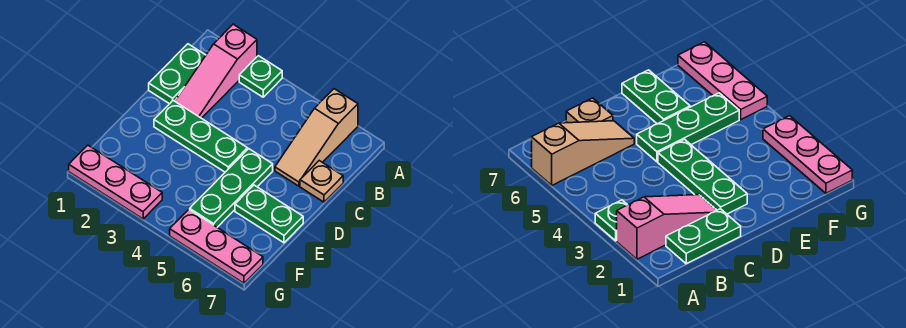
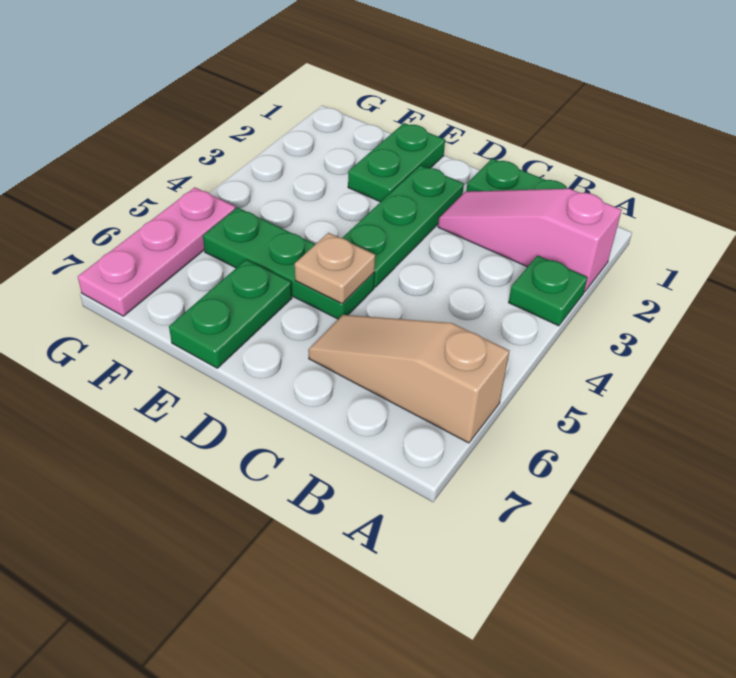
tan plate C7 level 1 -> tan plate D5 level 2
none -> green plate E1:E2 level 1
pink plate G1:G3 level 1 -> none

